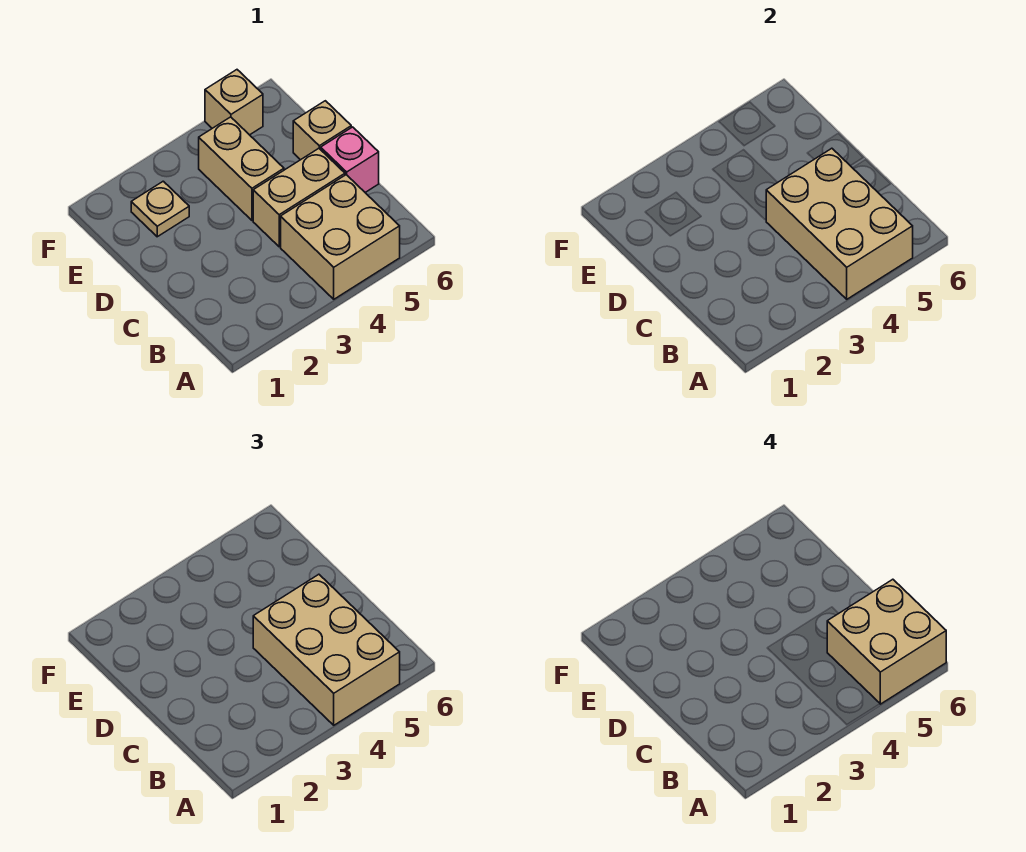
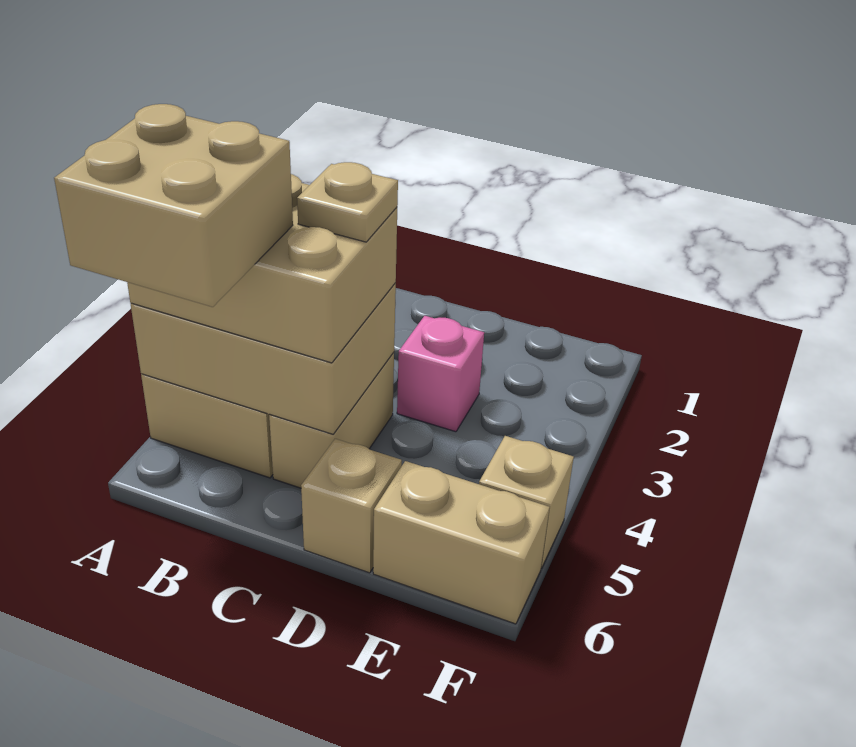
pink brick C6 level 1 -> pink brick D3 level 1
tan brick D4:E4 level 1 -> tan brick E6:F6 level 1
tan plate E2 level 1 -> tan plate C4 level 4

